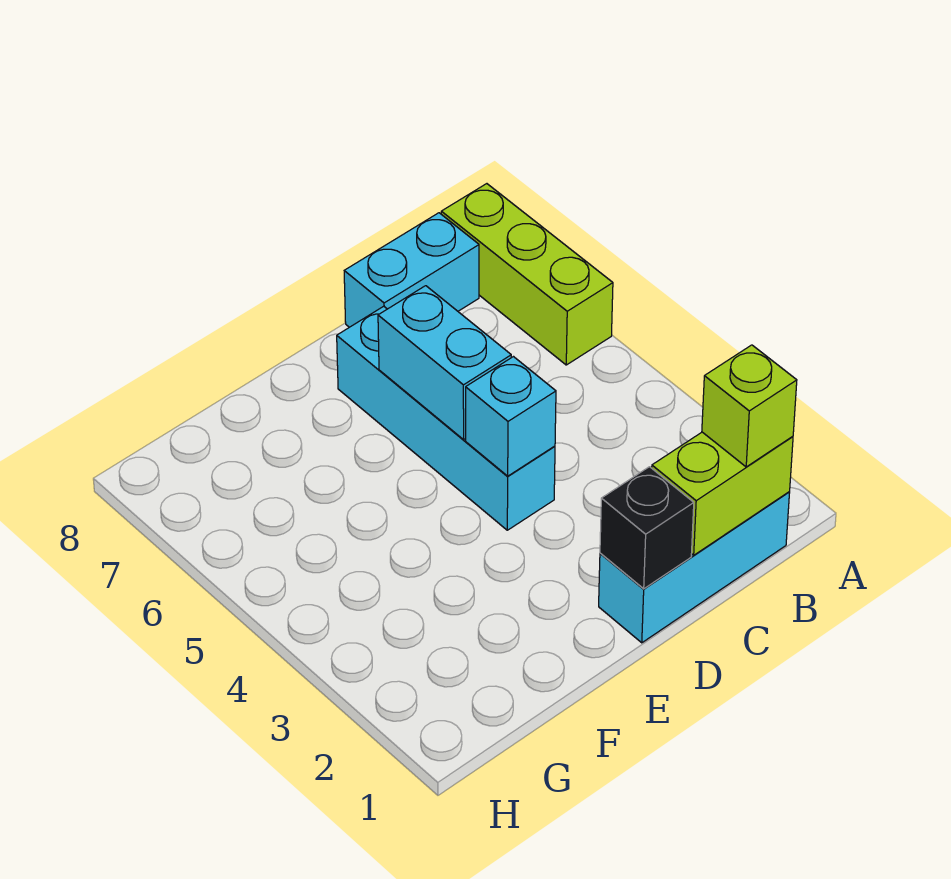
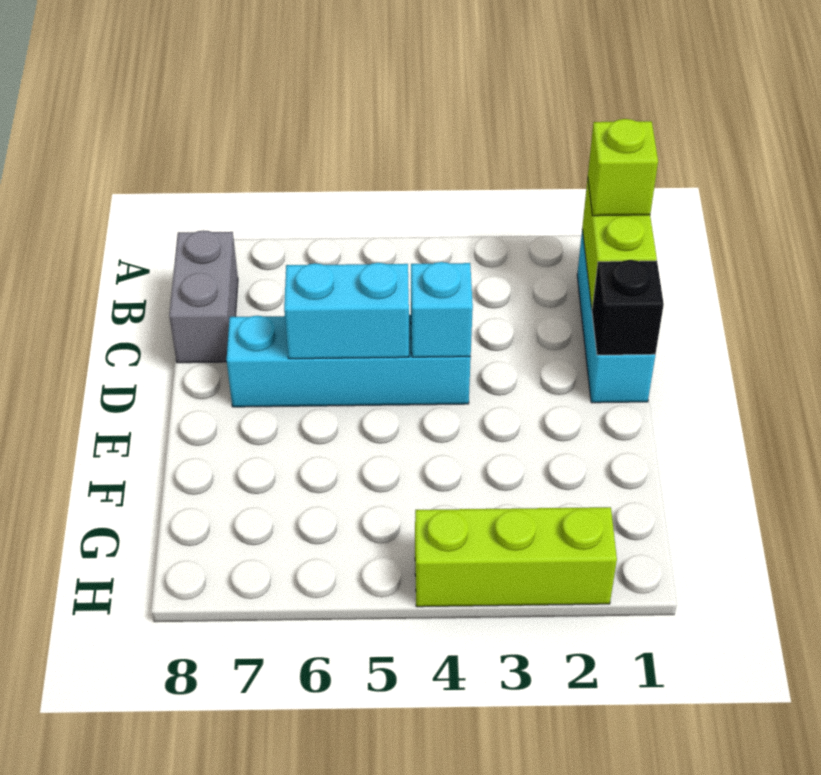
lime brick A6:A8 level 1 -> lime brick H2:H4 level 1
cyan brick B8:C8 level 1 -> grey brick B8:C8 level 1

